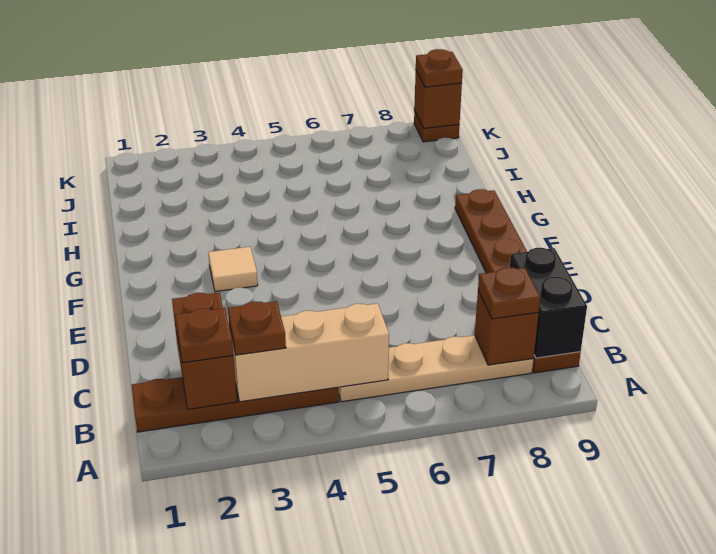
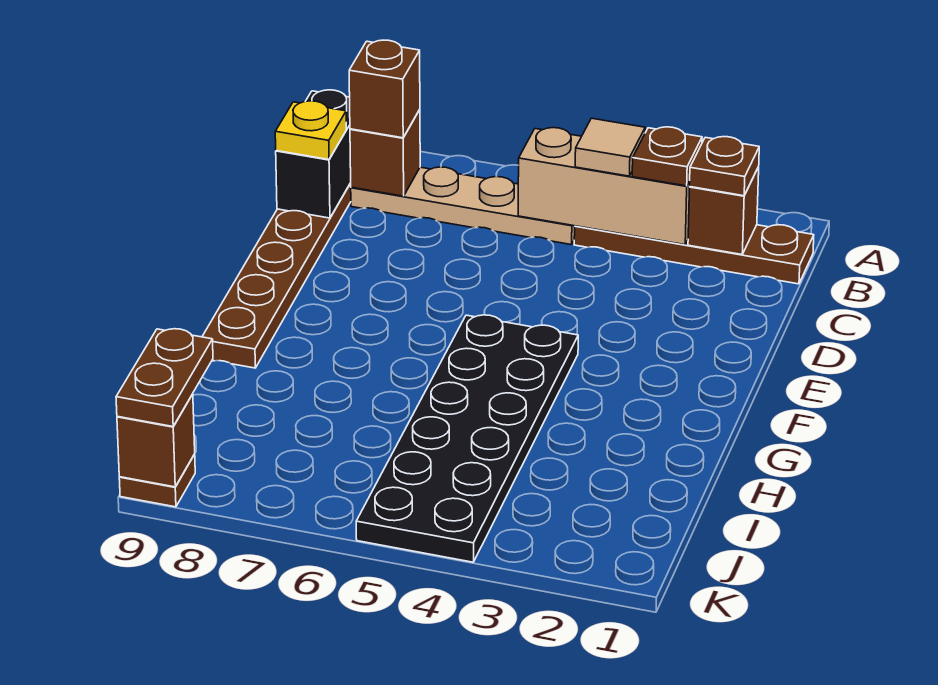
brown brick B2:C2 level 2 -> brown brick B2 level 2
brown plate B8 level 3 -> brown brick B8 level 3
none -> yellow plate C9 level 3
tan tile F3 level 1 -> tan tile B4 level 3
none -> black plate F4:K5 level 1
brown plate K9 level 3 -> brown plate J9:K9 level 3

